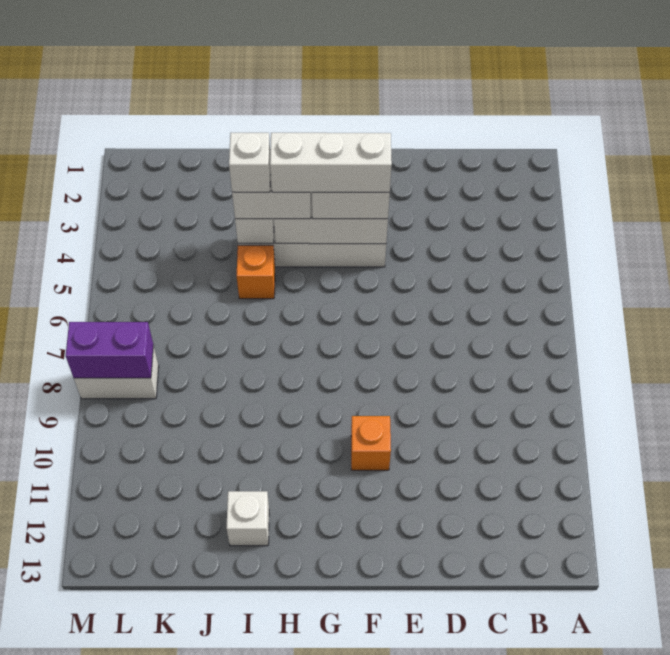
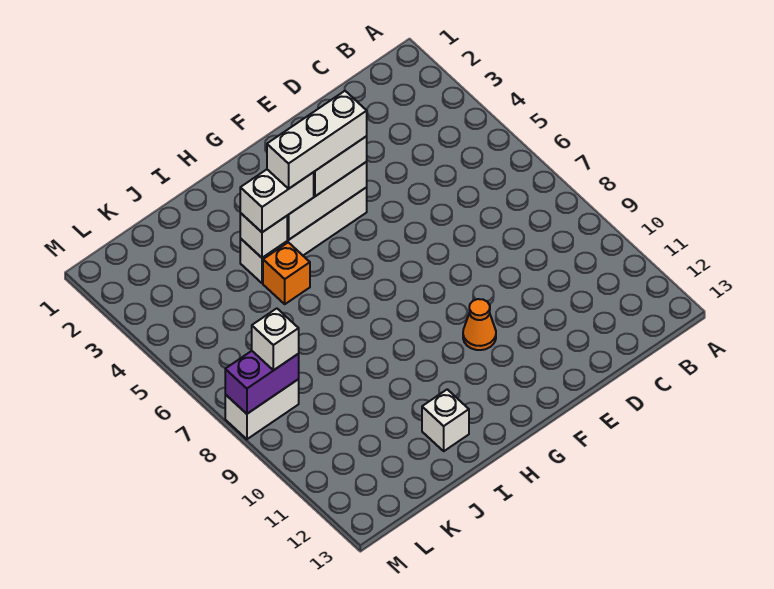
orange brick F10 level 1 -> orange cone F10 level 1
white brick I4 level 4 -> white brick L8 level 3

